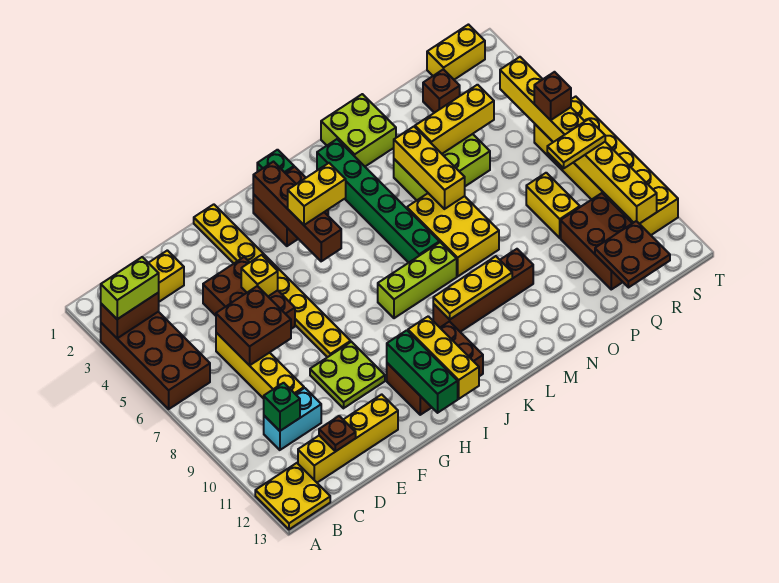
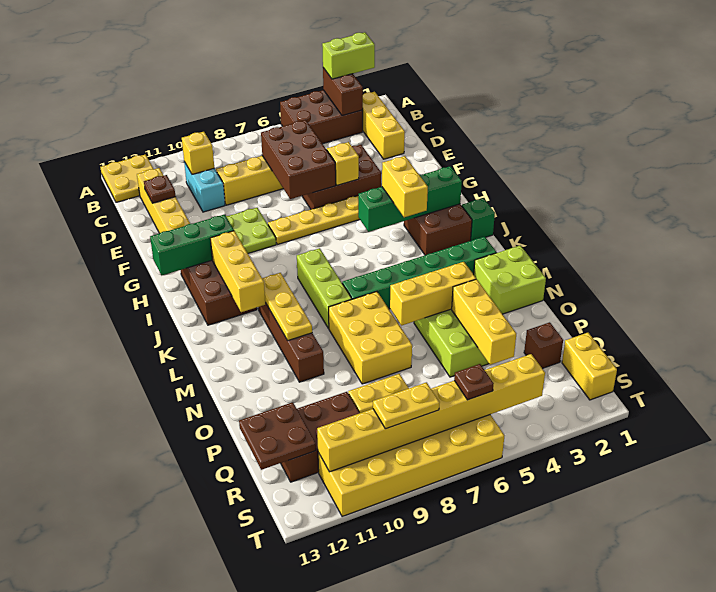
brown brick A3:B6 level 1 -> brown brick A3:B5 level 1
lime brick A3:B3 level 3 -> lime brick A2:A3 level 3
green brick C10 level 2 -> yellow brick C10 level 2
brown brick D6:E7 level 2 -> brown brick D6:F7 level 2
brown brick I2:I5 level 2 -> green brick I2:I5 level 2
yellow brick I11:I13 level 2 -> yellow brick I11:K11 level 2
yellow brick M6:N8 level 1 -> yellow brick M7:O8 level 1
yellow plate R8:S8 level 3 -> yellow plate S8:S9 level 3
brown brick S6 level 3 -> brown plate S6 level 3

